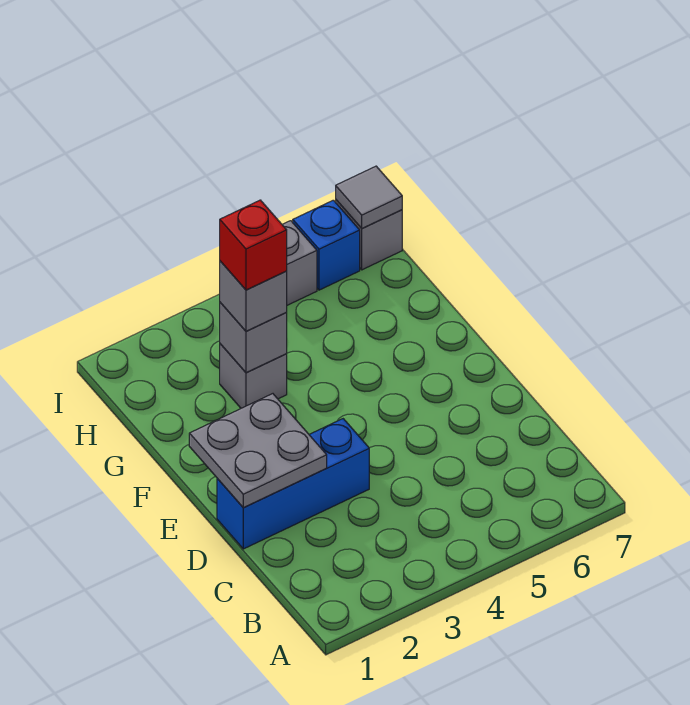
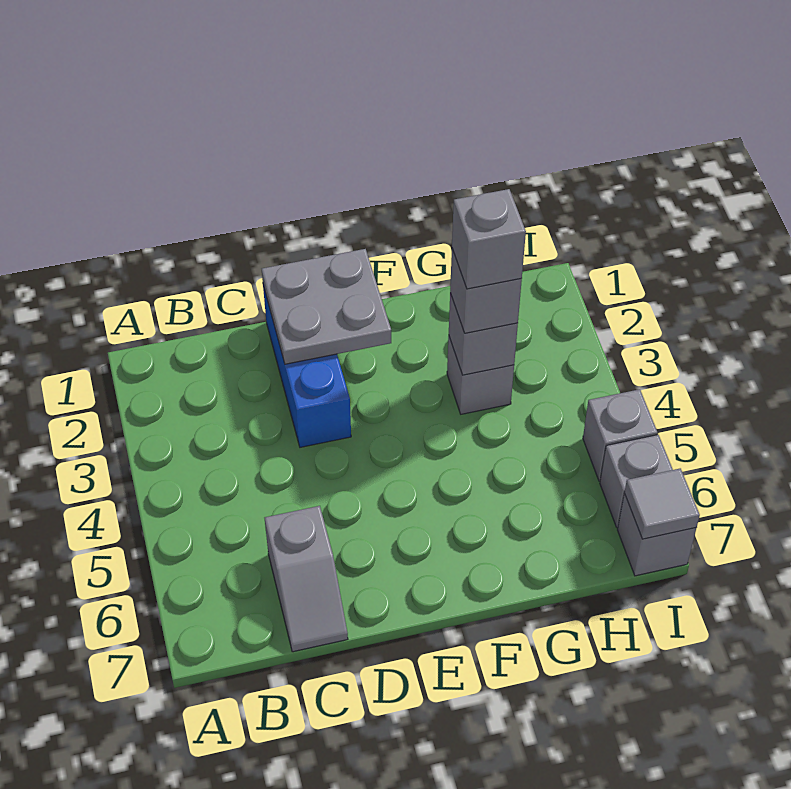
none -> grey slope C6:C7 level 1 top 6
red brick G3 level 4 -> grey brick G3 level 4
blue brick I6 level 1 -> grey brick I6 level 1

